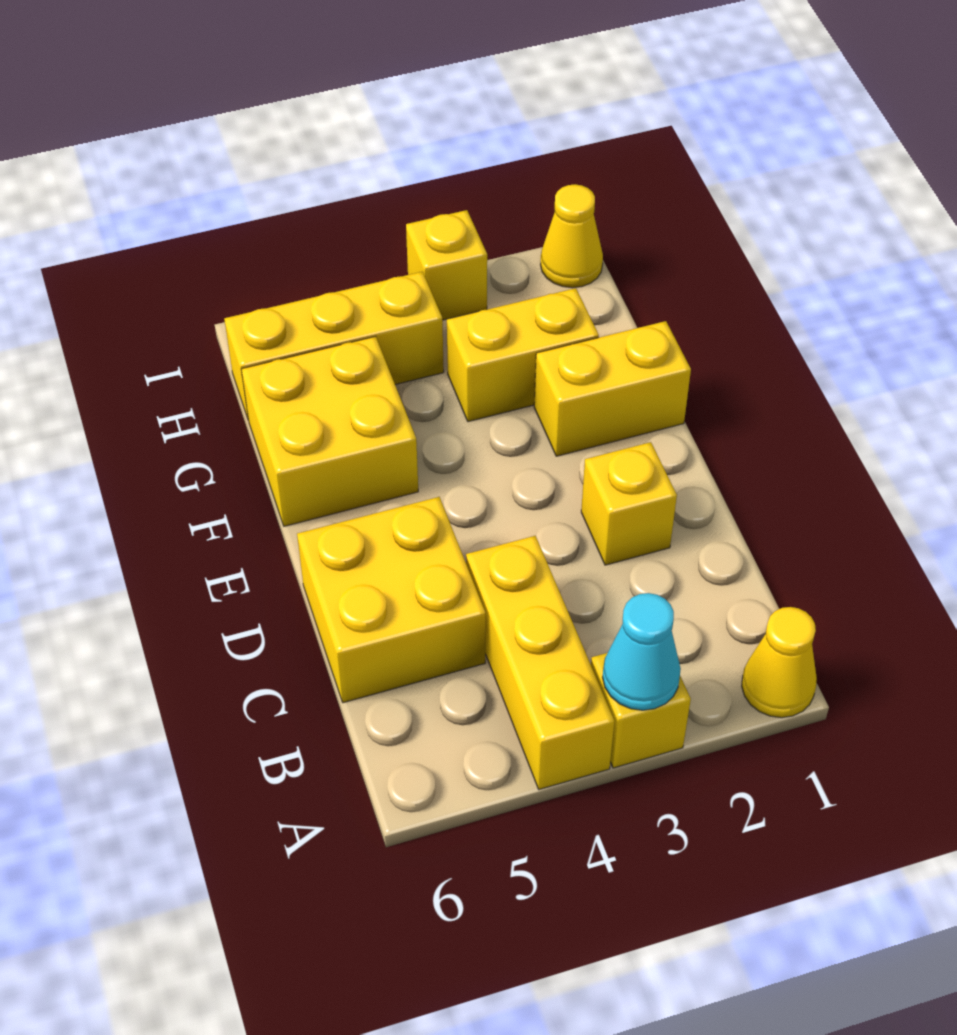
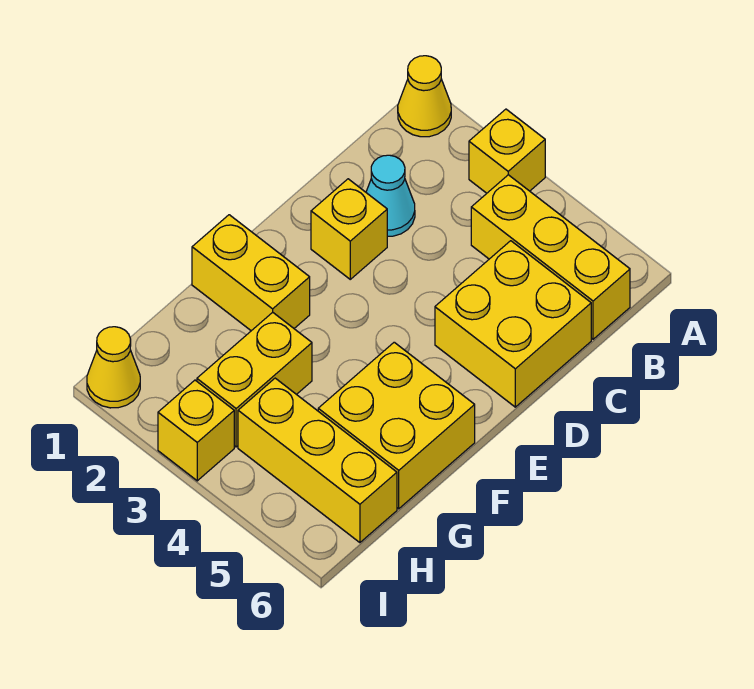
cyan cone A3 level 2 -> cyan cone C2 level 1
yellow brick A4:C4 level 1 -> yellow brick B4:B6 level 1
yellow brick G2:G3 level 1 -> yellow brick G3:H3 level 1

